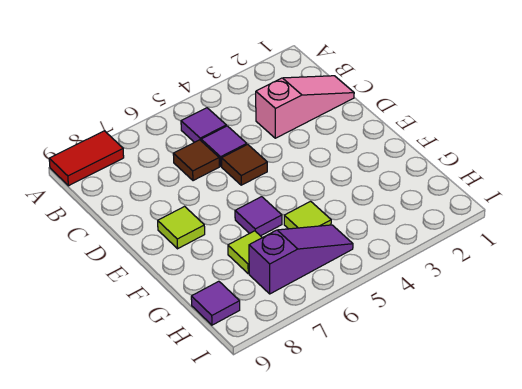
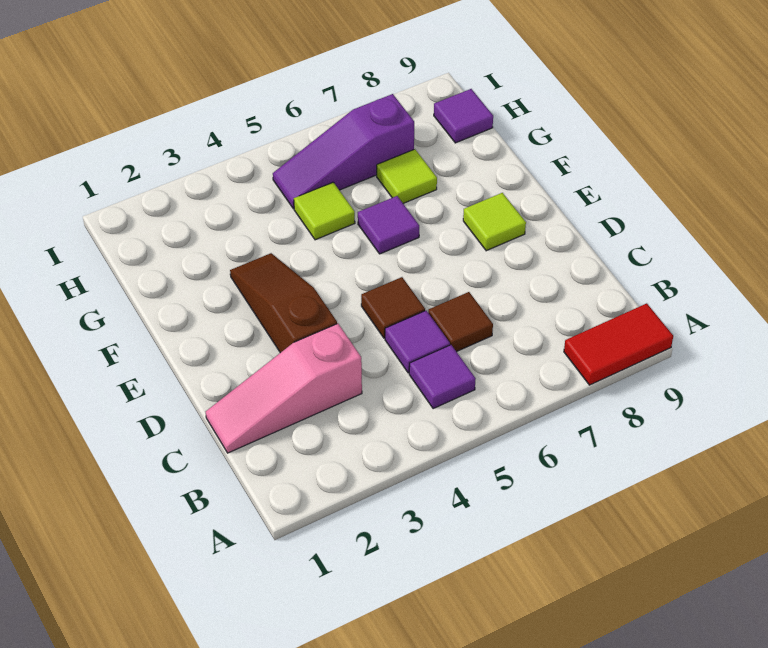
none -> brown slope D3:F3 level 1 top D

